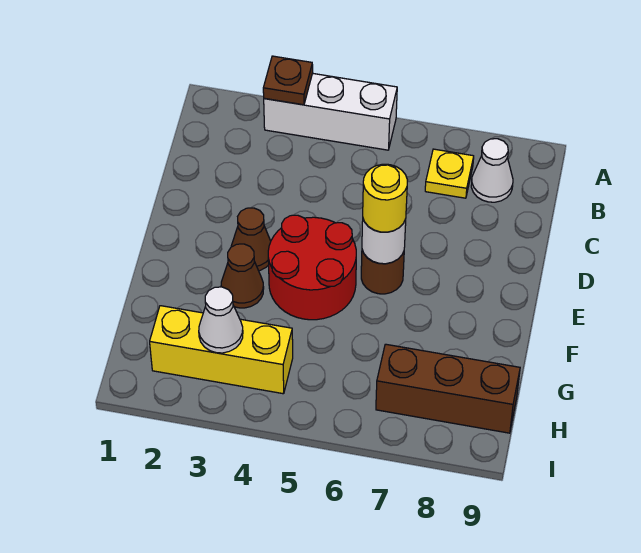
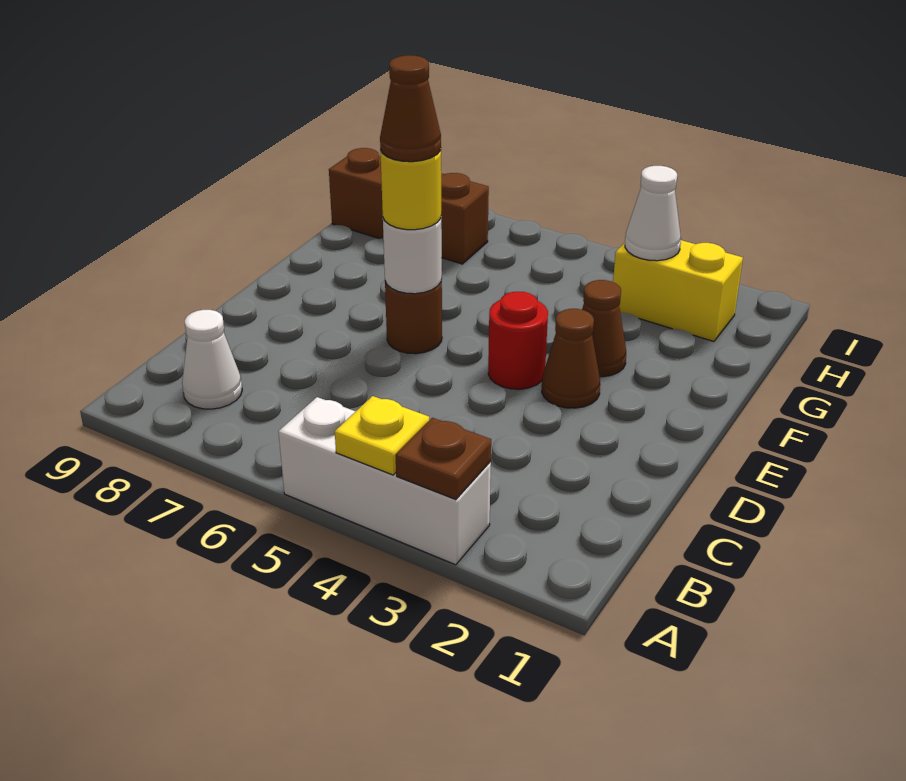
yellow plate B7 level 1 -> yellow plate A4 level 2
red round brick E4:F5 level 1 -> red round brick E4 level 1
none -> brown cone E6 level 4
yellow brick H2:H4 level 1 -> yellow brick H2:H3 level 1

